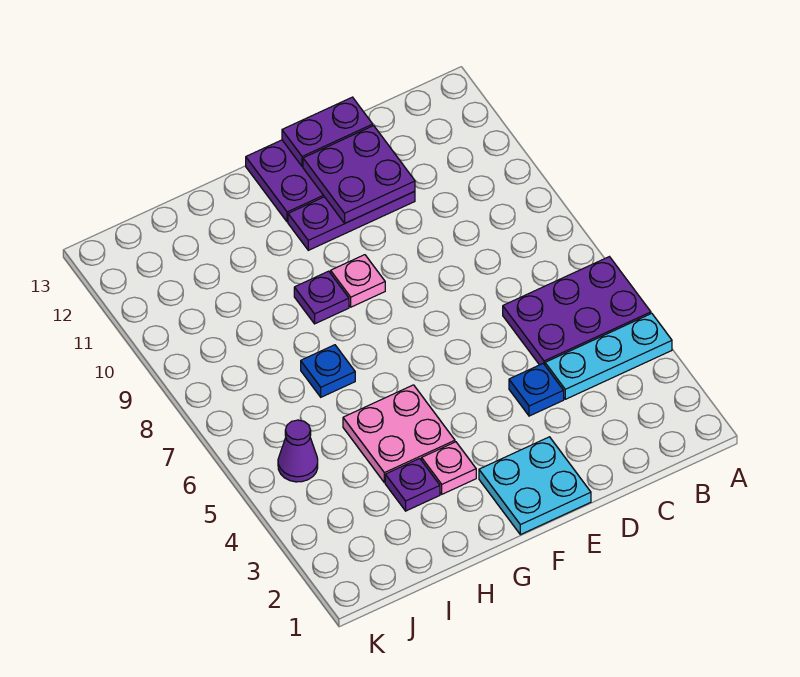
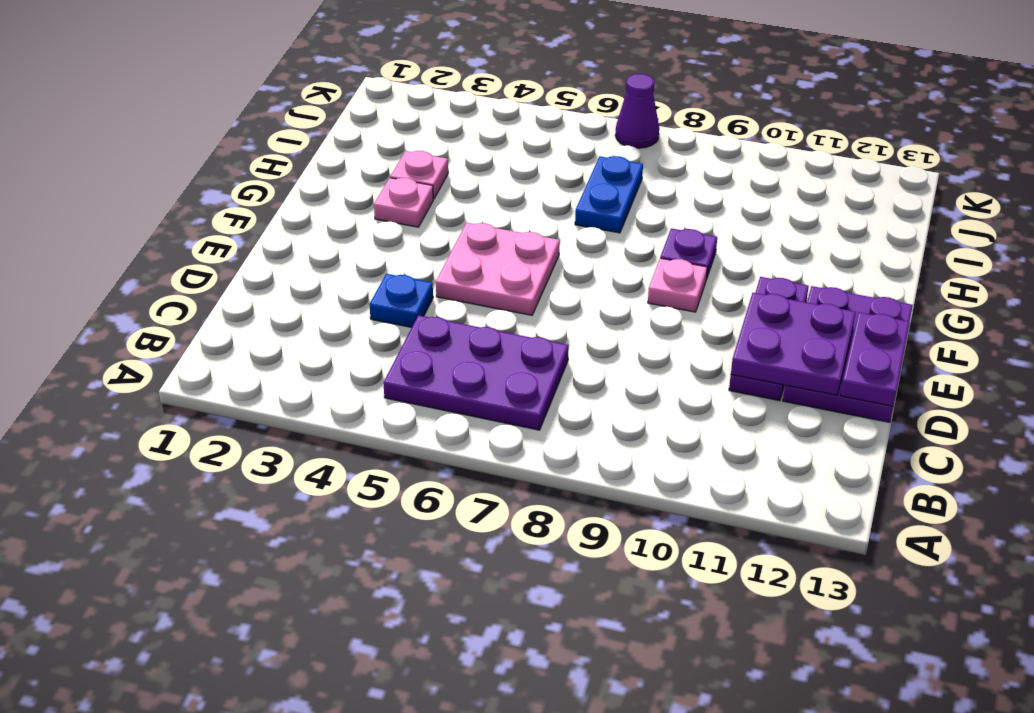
cyan plate A4:C4 level 1 -> none
purple plate A5:C6 level 1 -> purple plate B5:C7 level 1
cyan plate E1:F2 level 1 -> none
pink plate G4:H5 level 1 -> pink plate E5:F6 level 1
purple plate H3 level 1 -> pink plate H3 level 1
blue plate H7 level 1 -> blue plate H7:I7 level 1
purple cone J5 level 1 -> purple cone K7 level 1

